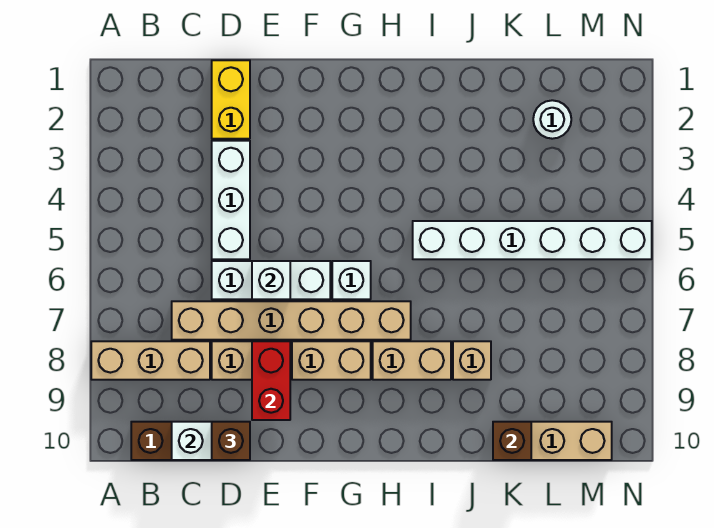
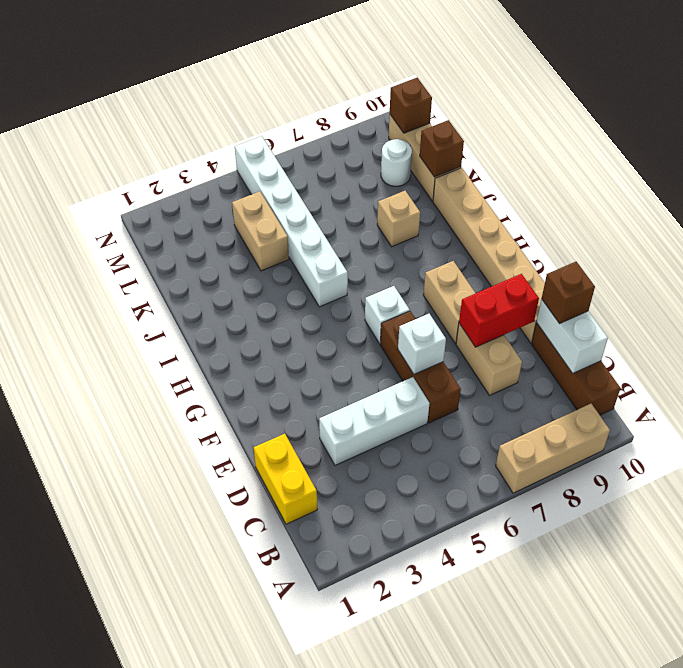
tan brick A8:C8 level 1 -> tan brick A7:A9 level 1
tan brick C7:H7 level 1 -> tan brick E10:J10 level 1
yellow brick D1:D2 level 1 -> yellow brick C1:D1 level 1
white brick D6:F6 level 1 -> brown brick D6:F6 level 1
tan brick H8:I8 level 1 -> tan brick K4:L4 level 1
white round brick L2 level 1 -> white round brick L9 level 1
none -> brown brick M10 level 2

